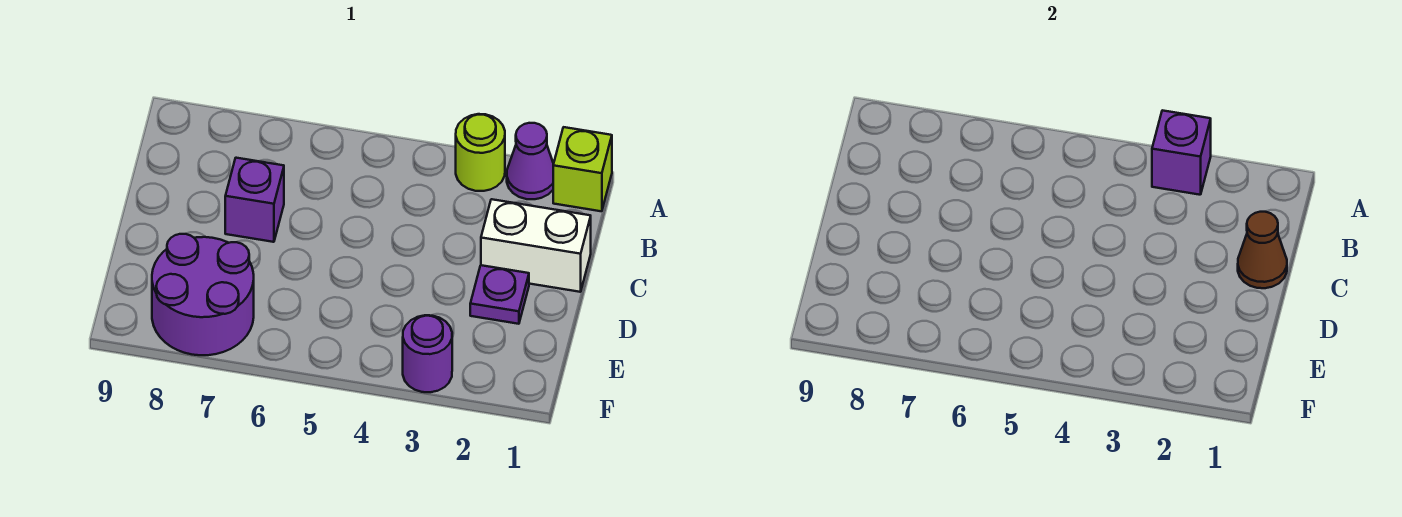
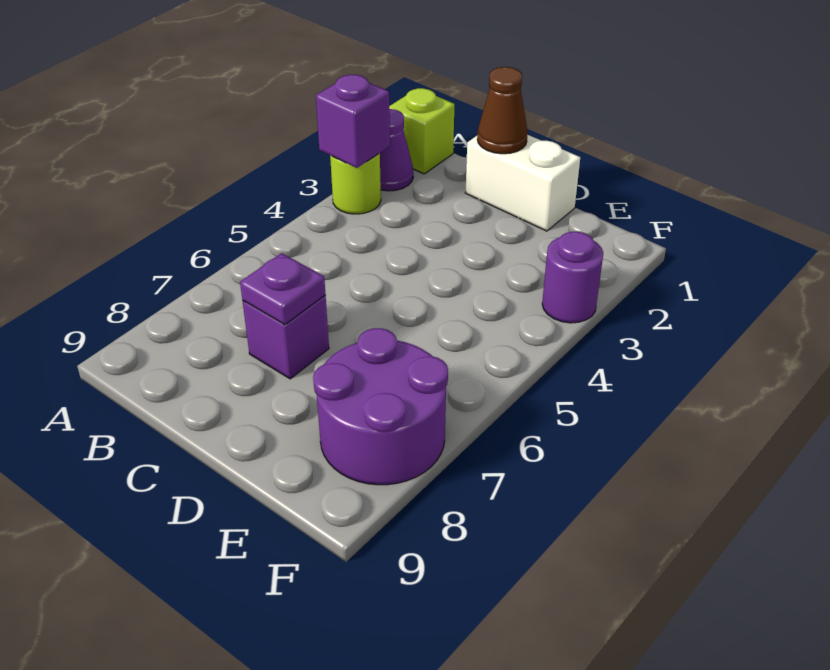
white brick C1:C2 level 1 -> white brick C1:D1 level 1
purple plate D2 level 1 -> purple plate C7 level 2

